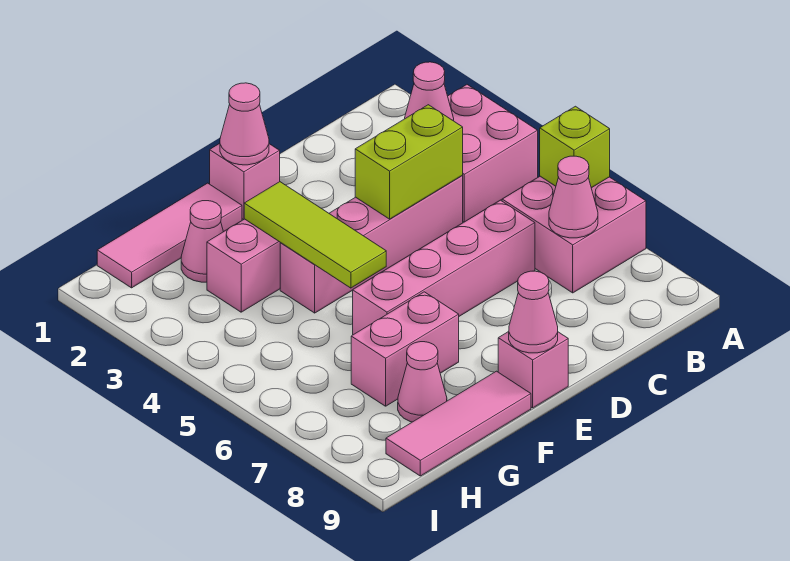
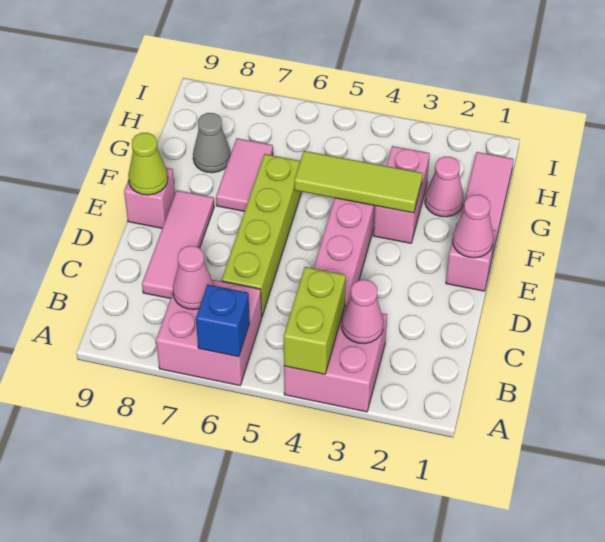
lime brick A6 level 2 -> blue brick A6 level 2
lime brick C4:D4 level 2 -> lime brick A4:B4 level 2
pink brick C6:F6 level 1 -> lime brick C6:F6 level 1
pink cone E9 level 2 -> lime cone E9 level 2
pink brick F7:G7 level 1 -> pink tile F7:G7 level 1
pink tile F9:H9 level 1 -> pink tile C8:E8 level 1
pink cone G8 level 1 -> grey cone G8 level 1

